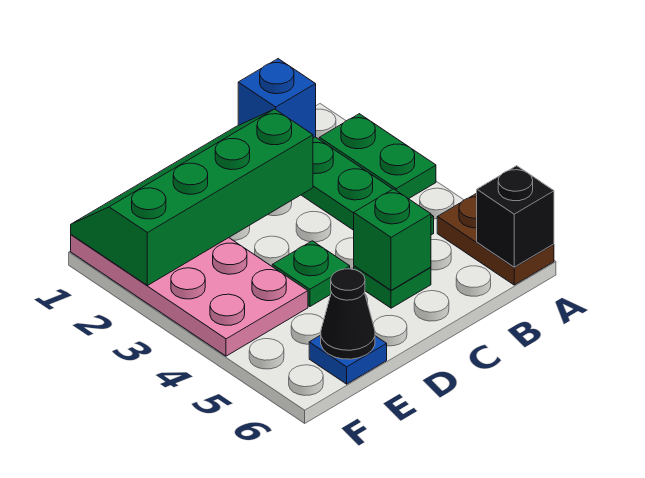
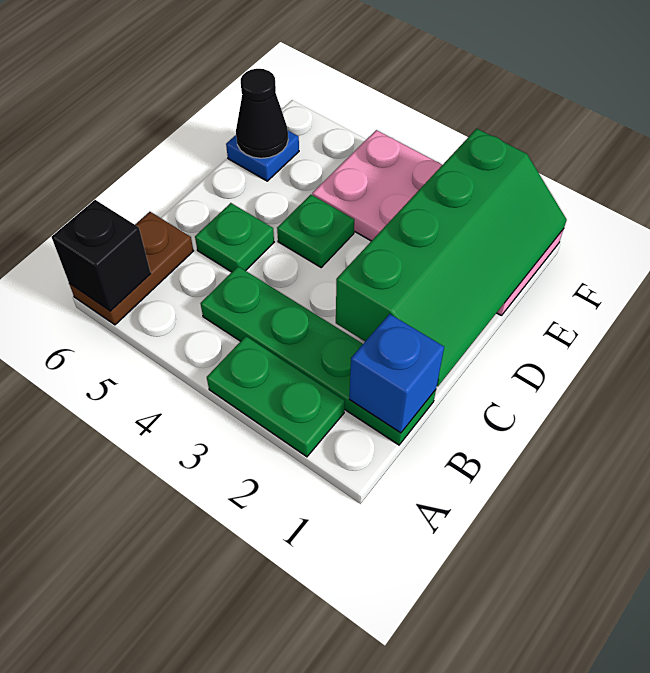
brown plate A5:A6 level 1 -> brown plate A6:B6 level 1
green brick C5 level 2 -> none

